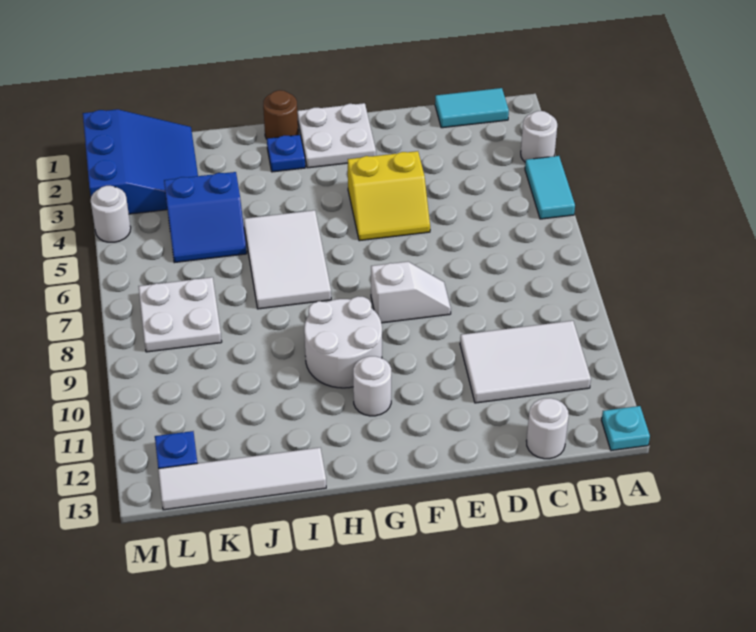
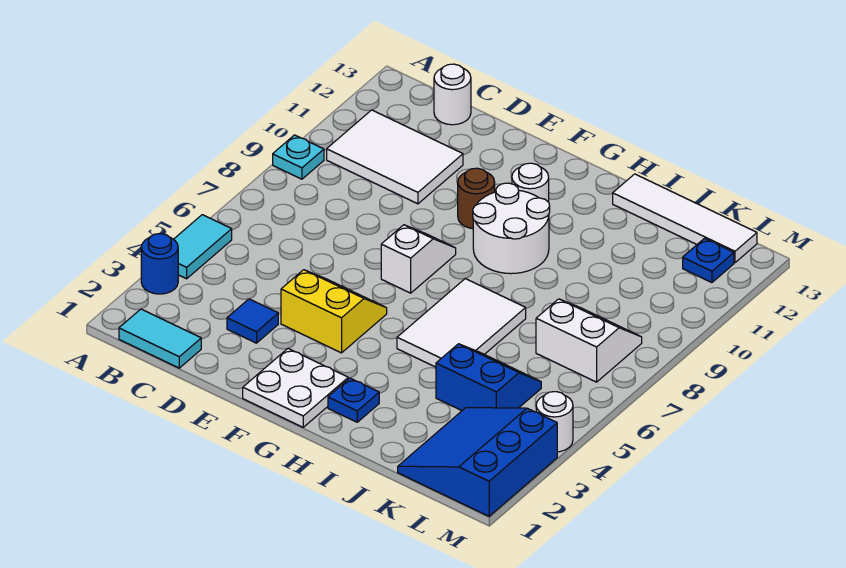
white round brick A3 level 1 -> blue round brick A3 level 1
cyan plate A13 level 1 -> cyan plate A9 level 1
none -> blue tile D3 level 1
white slope E8:F8 level 1 top F -> white slope F7:F8 level 1 top 7
brown round brick H1 level 1 -> brown round brick F10 level 1
white plate K7:L8 level 1 -> white slope K7:L8 level 1 top 7

